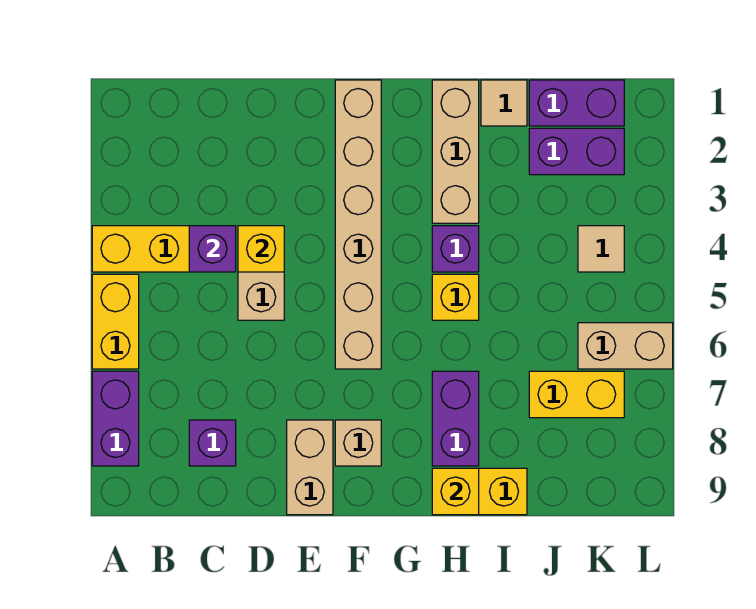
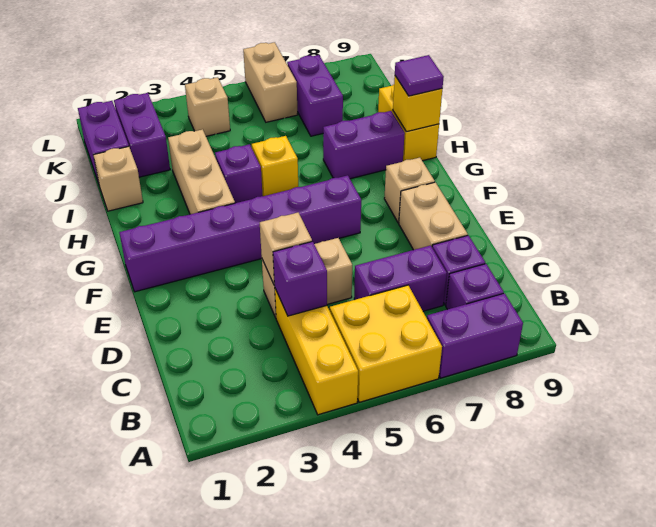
yellow brick A5:A6 level 1 -> yellow brick A5:B6 level 1
none -> purple brick B8 level 1
none -> purple brick C6:C7 level 1
yellow brick D4 level 2 -> tan brick D4 level 2
tan brick E8:E9 level 1 -> tan brick D8:E8 level 1
tan brick F1:F6 level 1 -> purple brick F1:F6 level 1
tan brick H1:H3 level 1 -> tan brick G3:I3 level 1
none -> purple tile H9 level 3
tan tile I1 level 1 -> tan brick I1 level 1
yellow brick J7:K7 level 1 -> purple brick J7:K7 level 1
tan tile K4 level 1 -> tan brick K4 level 1

